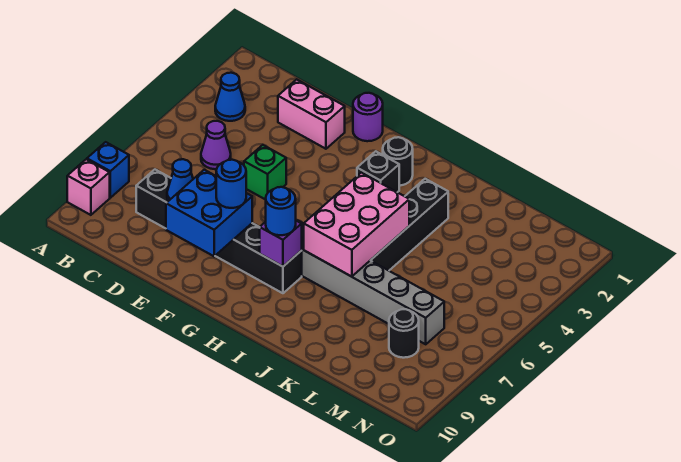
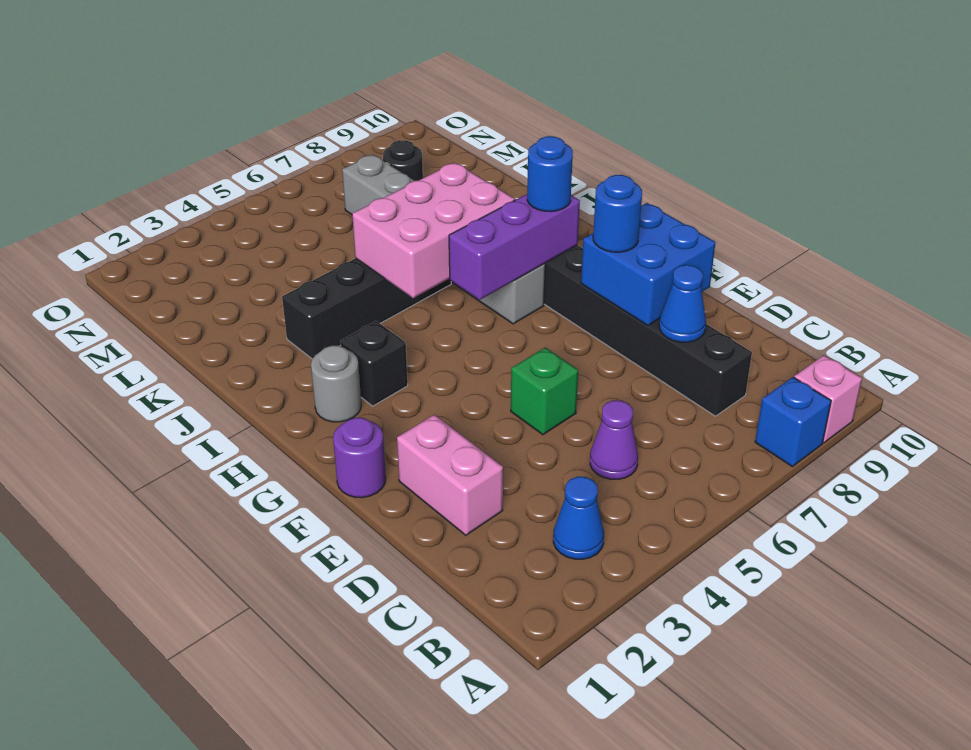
black round brick H2 level 1 -> grey round brick H2 level 1
purple brick H8 level 2 -> purple brick H6:H8 level 2

